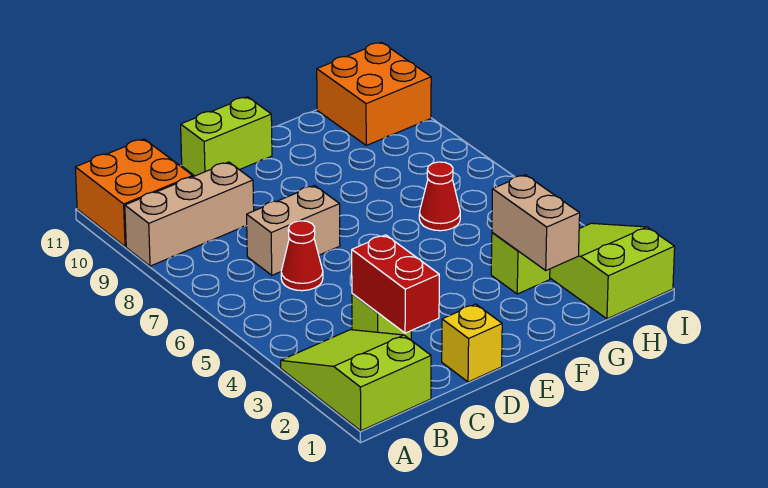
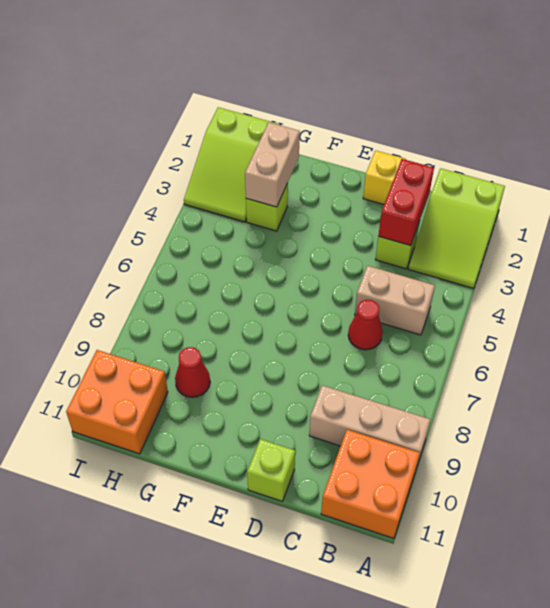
tan brick C7:D7 level 1 -> tan brick B5:C5 level 1
lime brick D11:E11 level 1 -> lime brick D11 level 1
red cone G6 level 1 -> red cone G9 level 1

